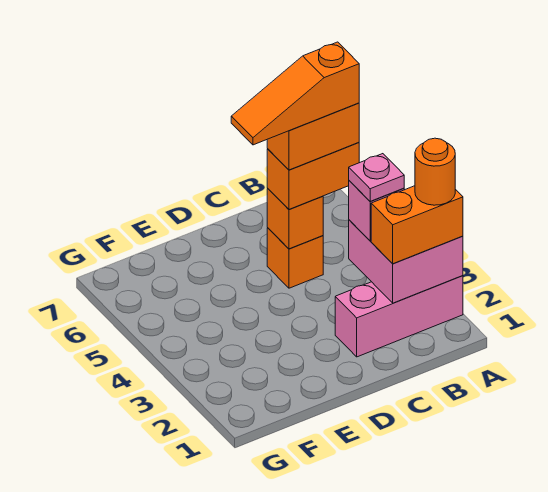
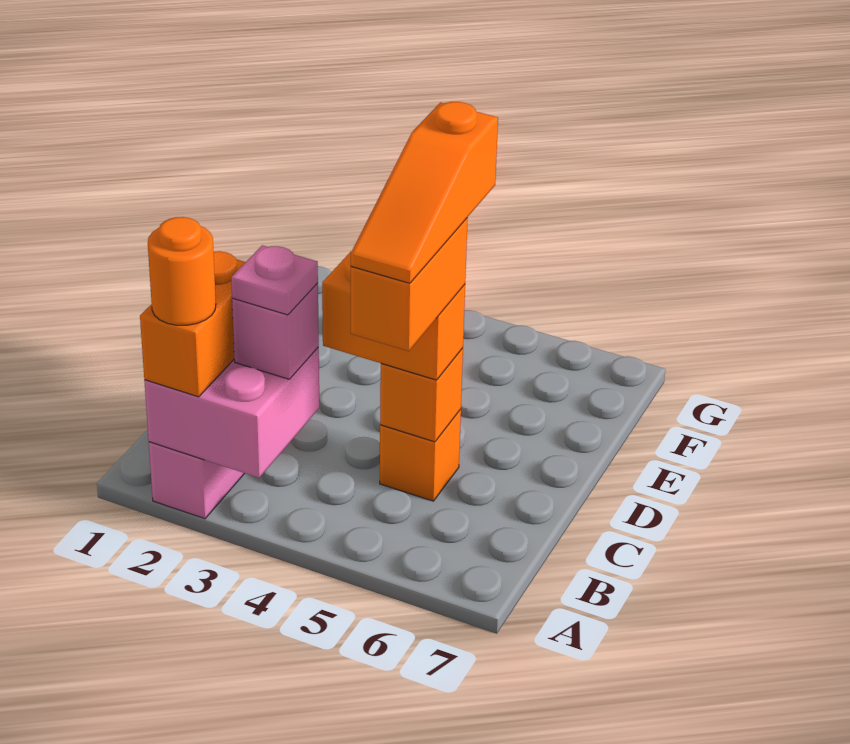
orange brick B5:C5 level 3 -> orange brick C4:C5 level 3
orange slope B5:D5 level 5 top B -> orange slope B5:D5 level 5 top D

